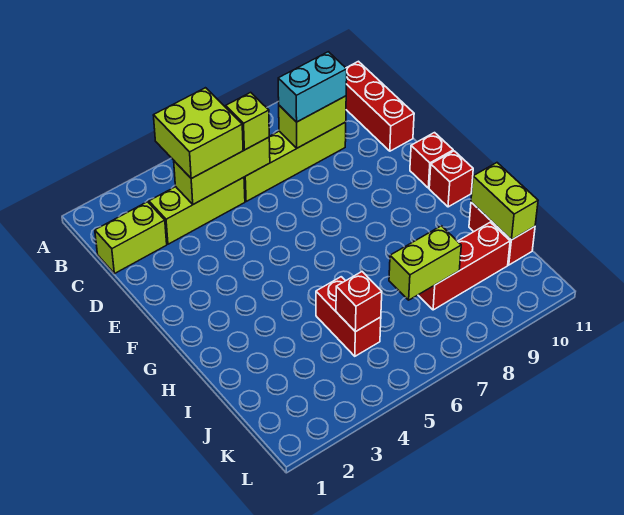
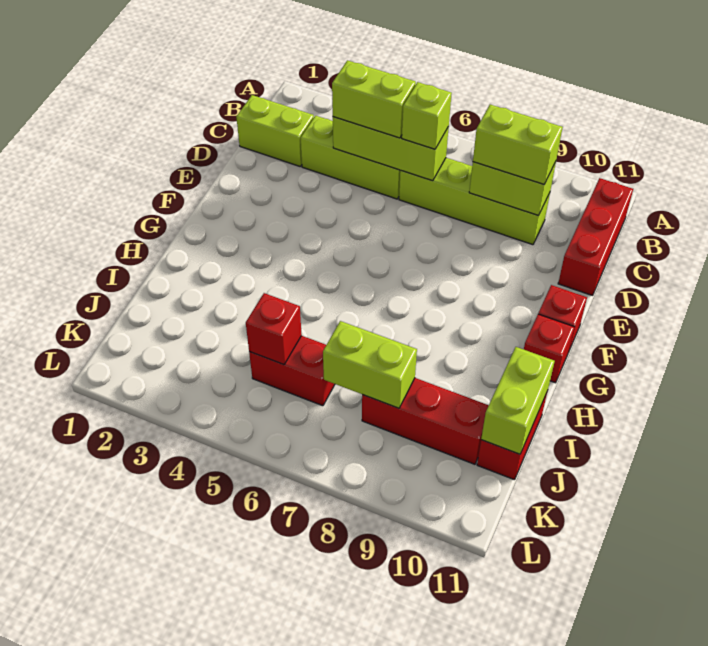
lime brick B4:C5 level 3 -> lime brick C4:C5 level 3
cyan brick C8:C9 level 3 -> lime brick C8:C9 level 3
red brick I5:J5 level 1 -> red brick J5:J6 level 1

